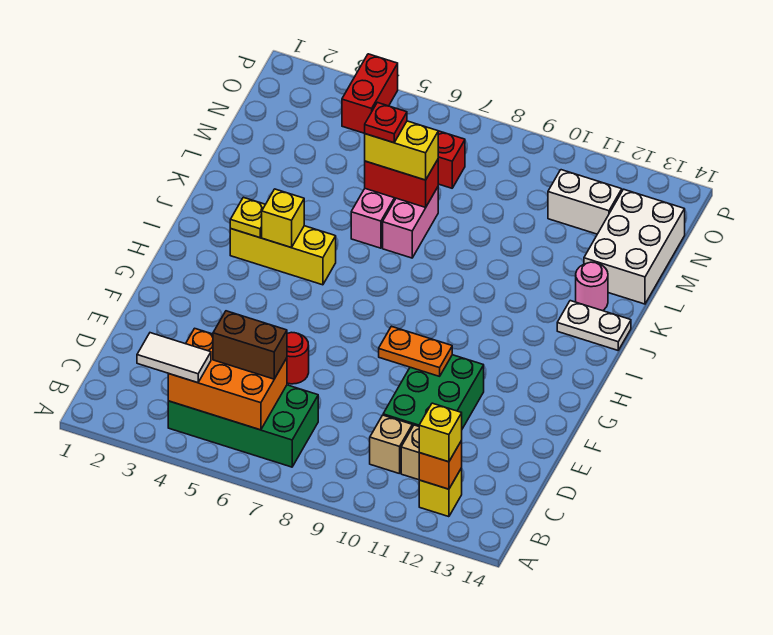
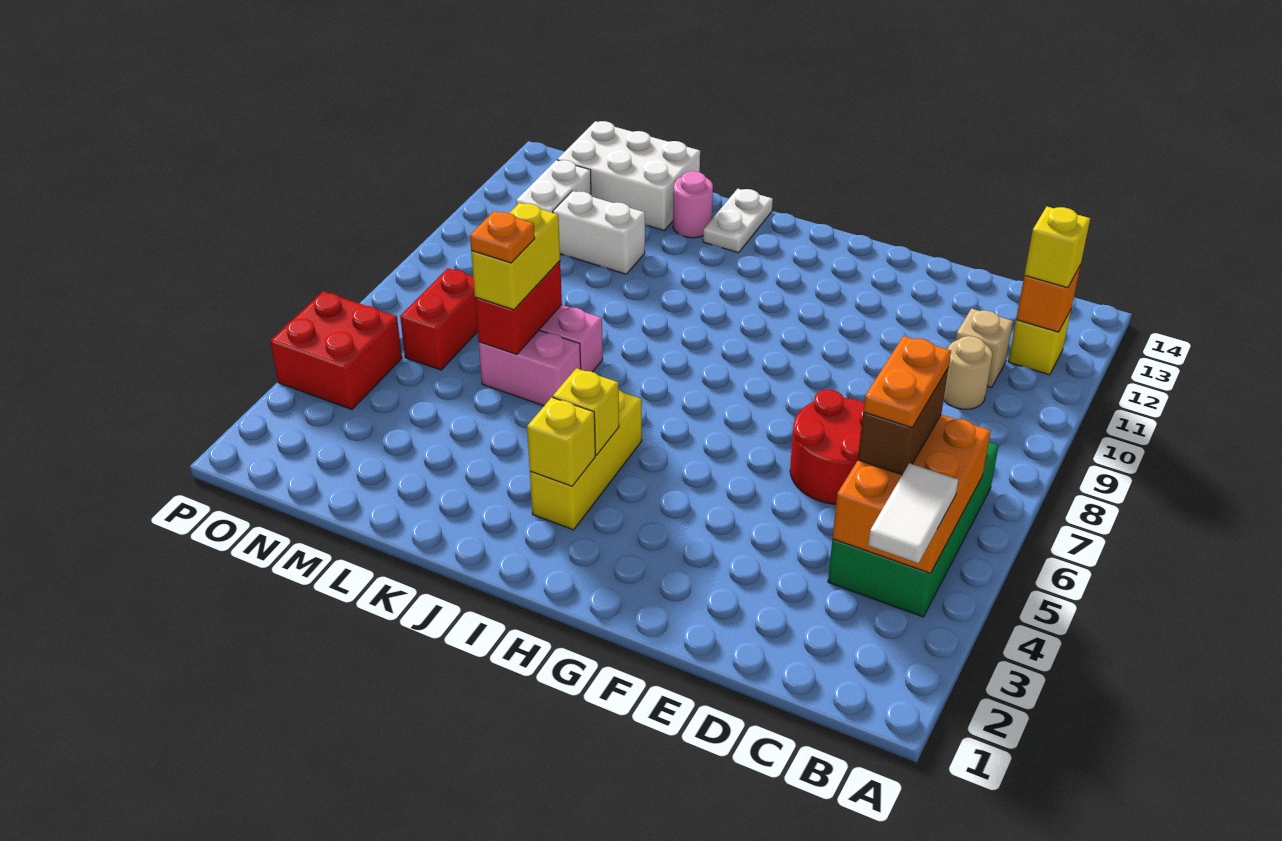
tan brick C10 level 1 -> tan round brick C10 level 1
green brick D10:F11 level 1 -> none
red round brick E6 level 1 -> red round brick D6:E7 level 1
orange plate F9:F10 level 2 -> orange plate C5:C6 level 4
yellow plate I3 level 2 -> yellow brick I3 level 2
red plate L6 level 4 -> orange plate L6 level 4
none -> white brick L11:M11 level 1
red brick O4:P4 level 1 -> red brick O4:P5 level 1

